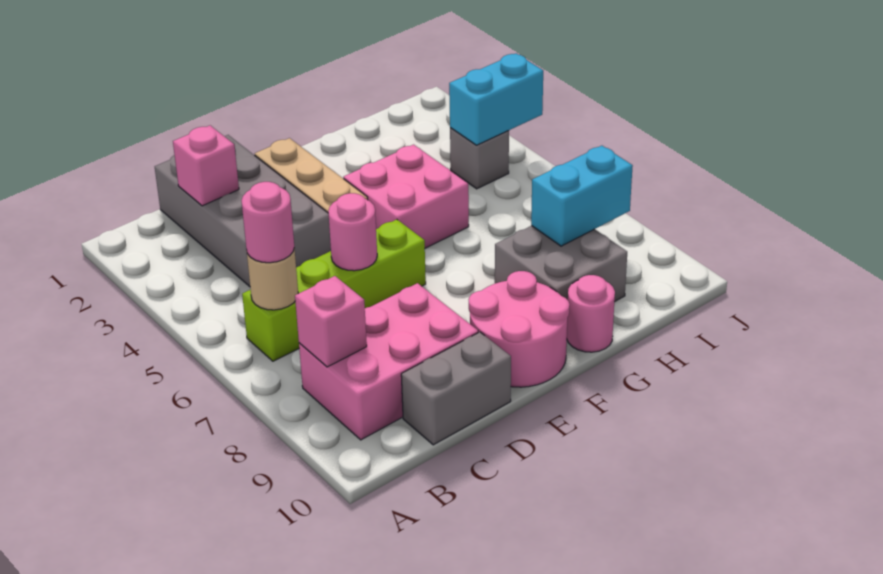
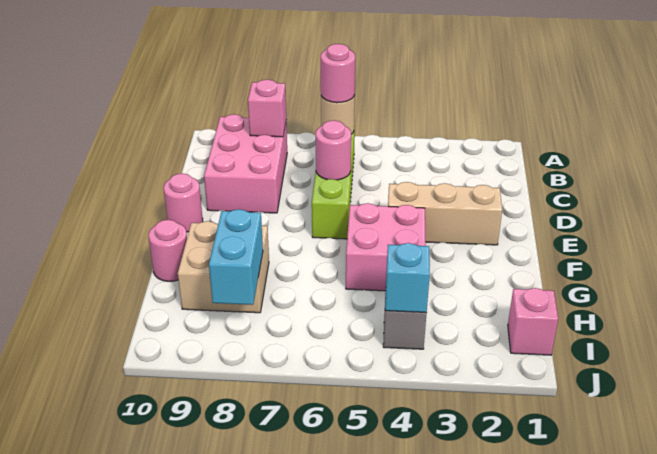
grey brick C1:D4 level 1 -> none
pink brick C2 level 2 -> pink brick I1 level 1
grey brick C10:D10 level 1 -> none
pink round brick E9:F10 level 1 -> pink round brick E10 level 1
grey brick G8:H9 level 1 -> tan brick G8:H9 level 1
cyan brick I4:J4 level 2 -> cyan brick I4 level 2

